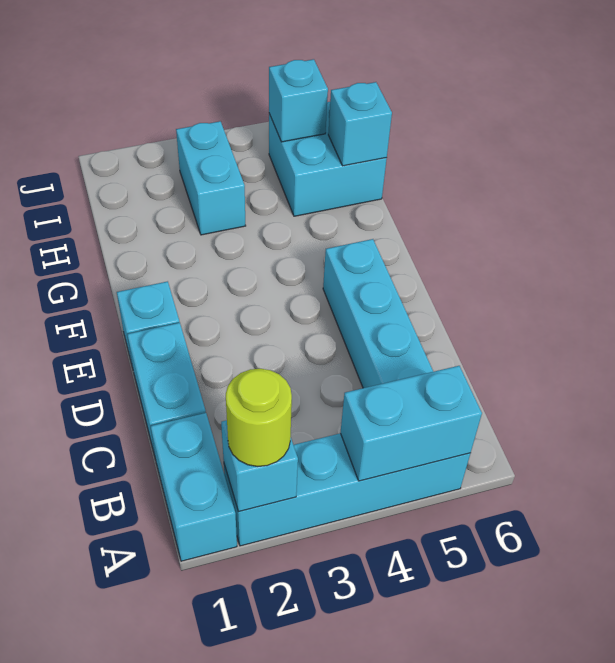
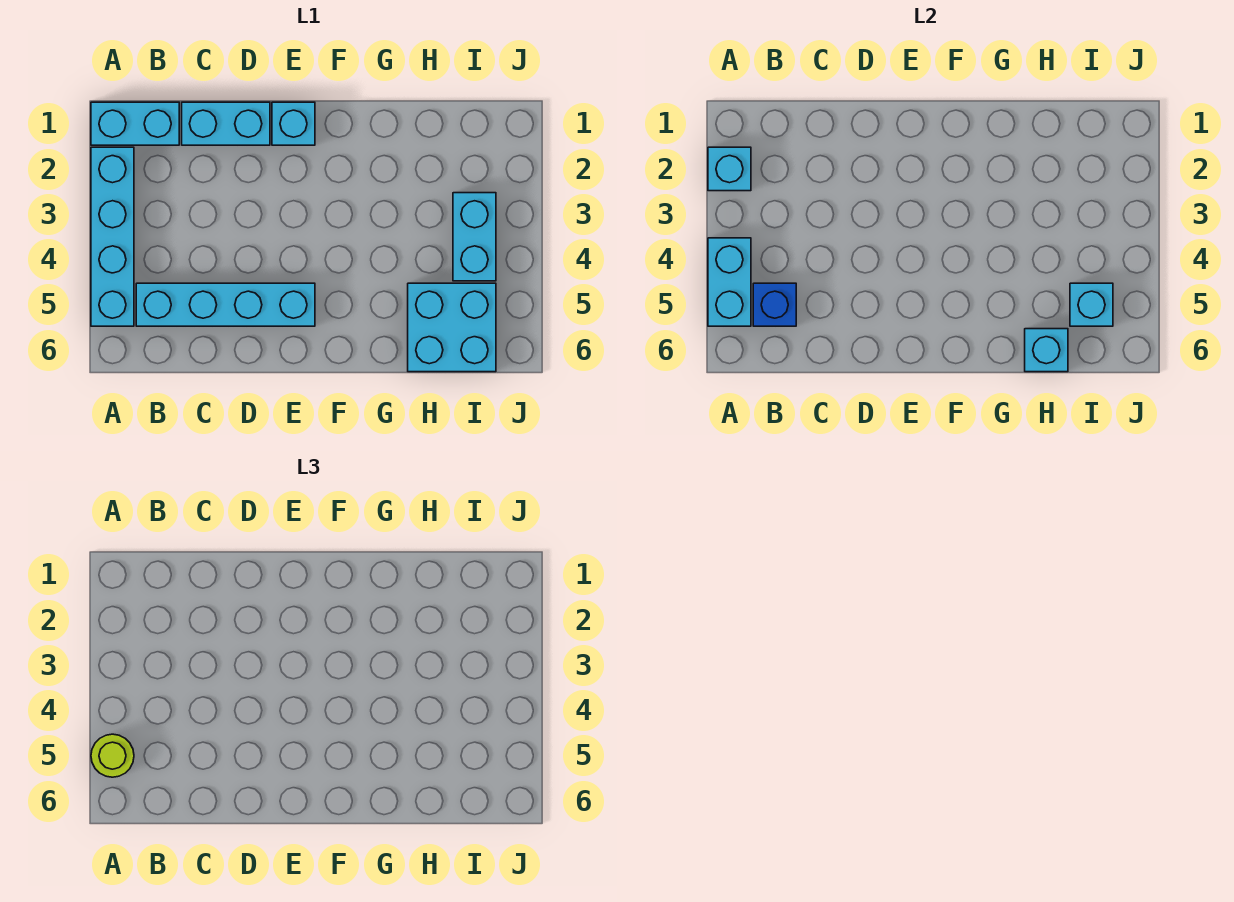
lime round brick A2 level 3 -> lime round brick A5 level 3
none -> blue brick B5 level 2
cyan brick H3:I3 level 1 -> cyan brick I3:I4 level 1

